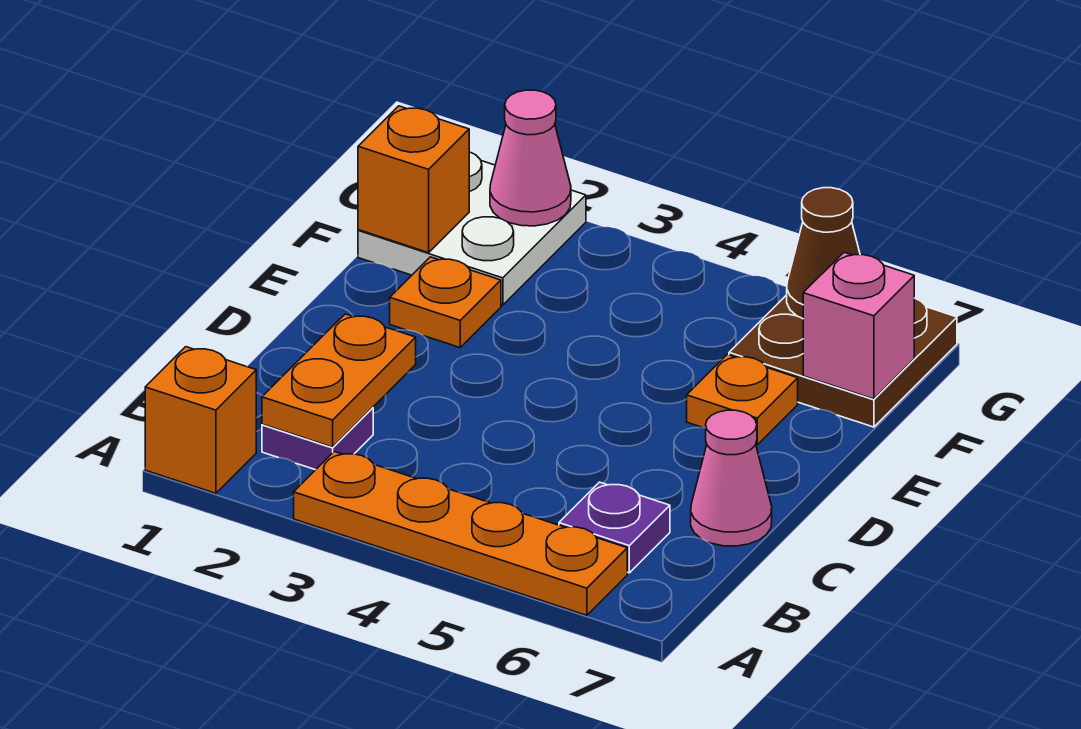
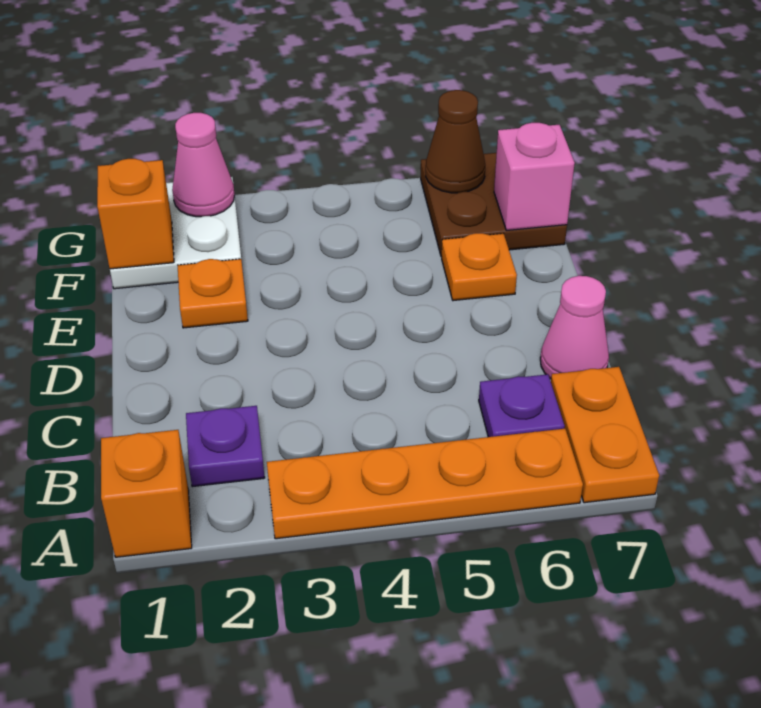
orange plate B2:C2 level 2 -> orange plate A7:B7 level 1

